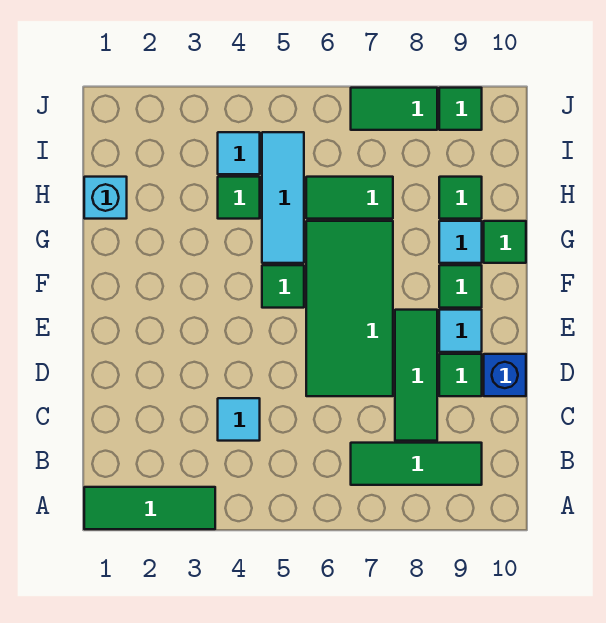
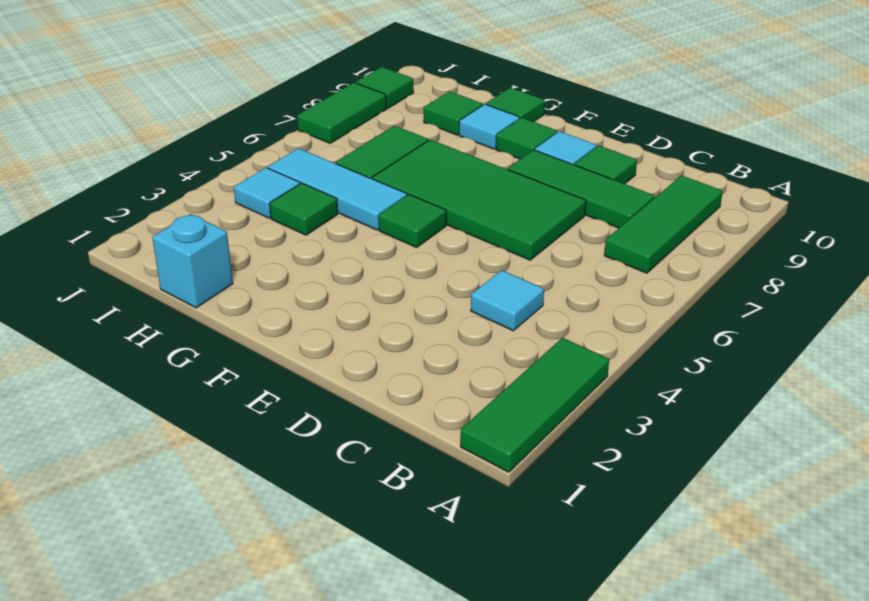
blue brick D10 level 1 -> none

